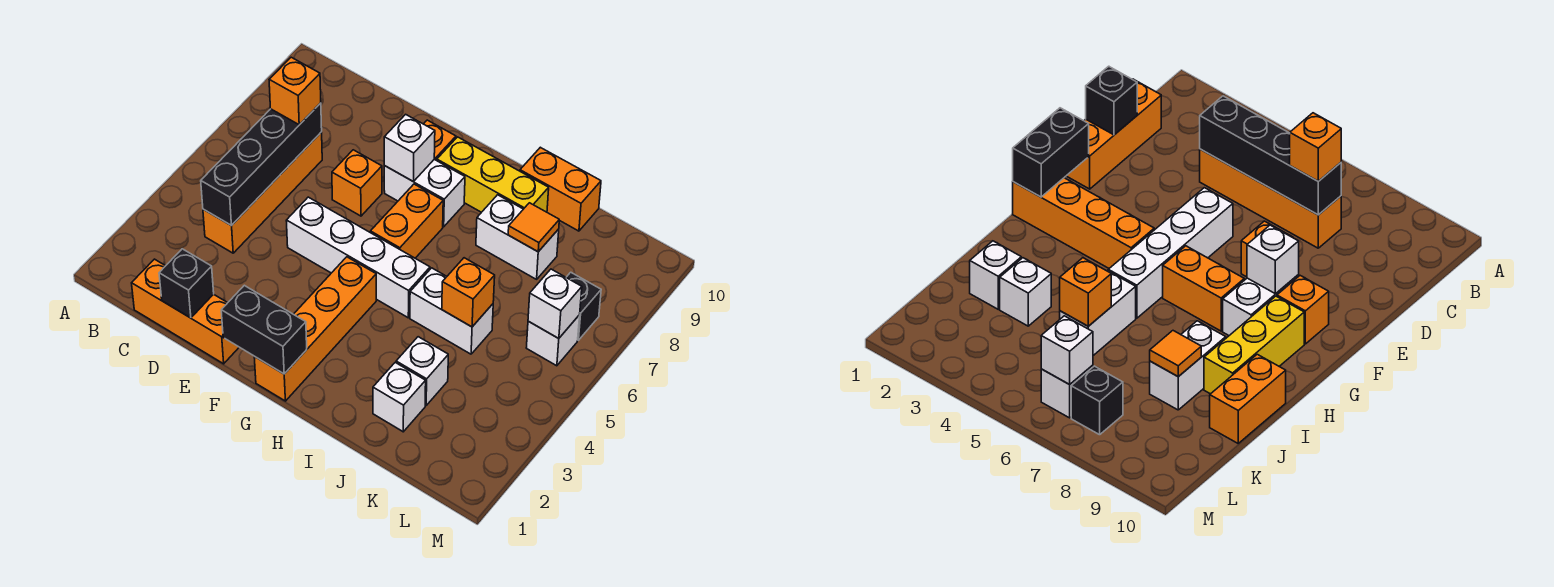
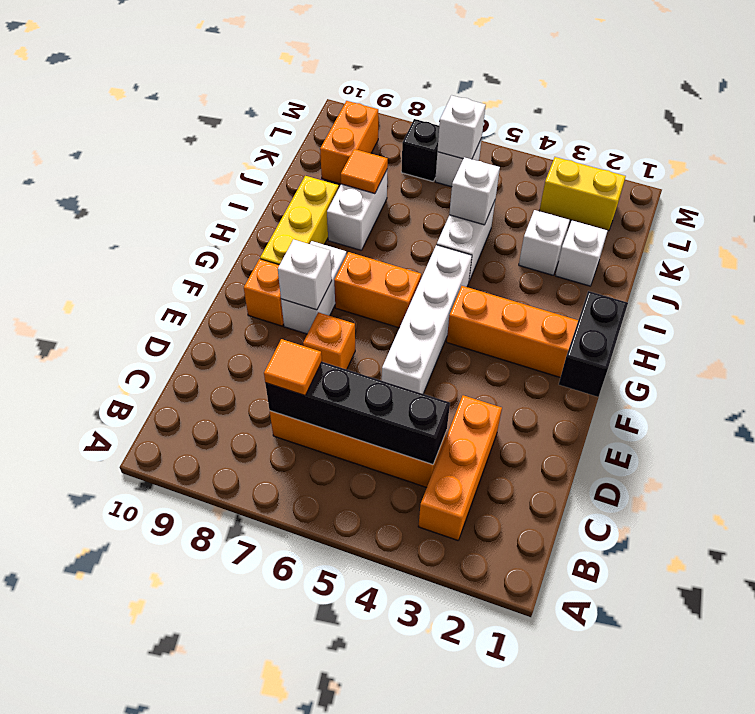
orange brick C1:E1 level 1 -> orange brick B3:D3 level 1
orange brick C7 level 3 -> orange tile C7 level 3
black brick D1 level 2 -> none
orange brick I10:J10 level 1 -> orange brick K9:L9 level 1
orange brick J5 level 2 -> white brick J5 level 2
none -> yellow brick L2:L3 level 1

